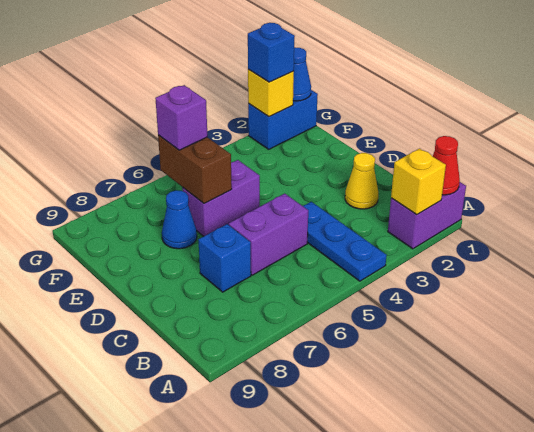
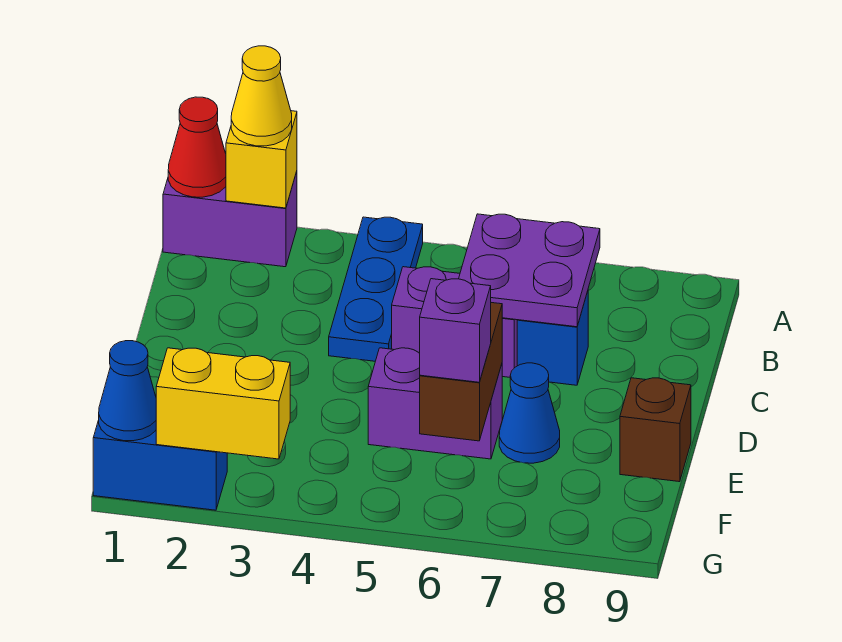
none -> purple plate B6:C7 level 2
yellow cone C2 level 1 -> yellow cone A2 level 3
none -> brown brick E9 level 1
yellow brick G2 level 2 -> yellow brick G2:G3 level 2
blue brick G2 level 3 -> none

